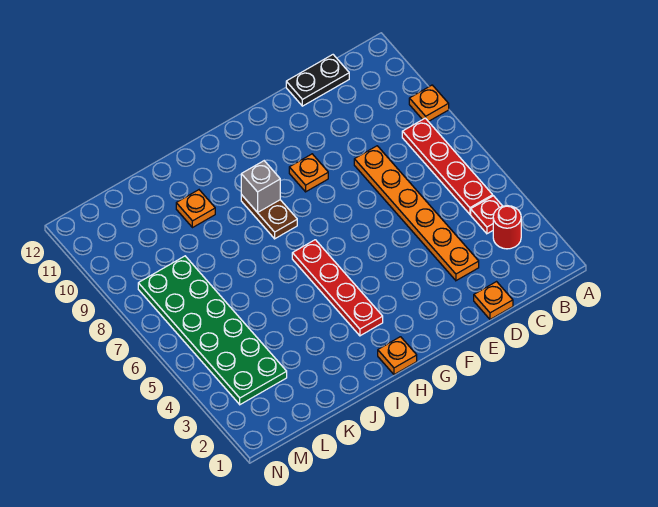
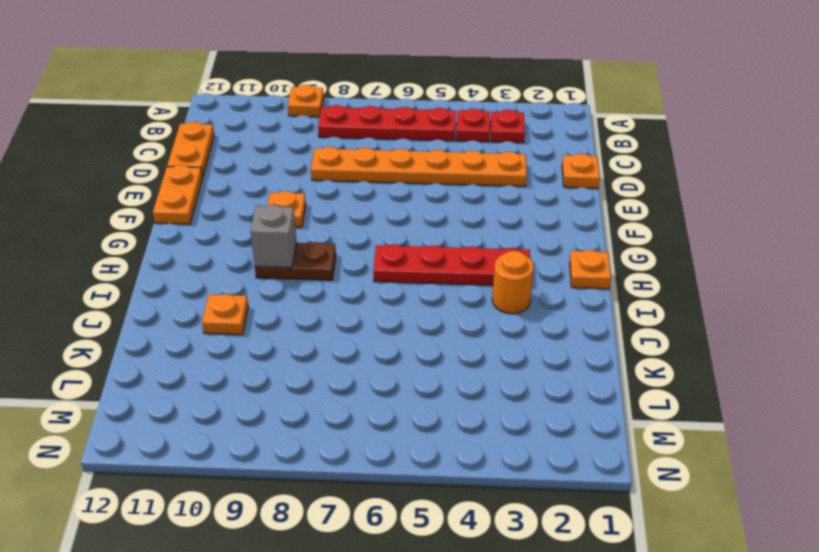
red round brick B3 level 1 -> red plate B3 level 1
black plate C12:D12 level 1 -> orange plate C12:D12 level 1
none -> orange plate E12:F12 level 1
none -> orange round brick I3 level 1
green plate L3:M8 level 1 -> none

